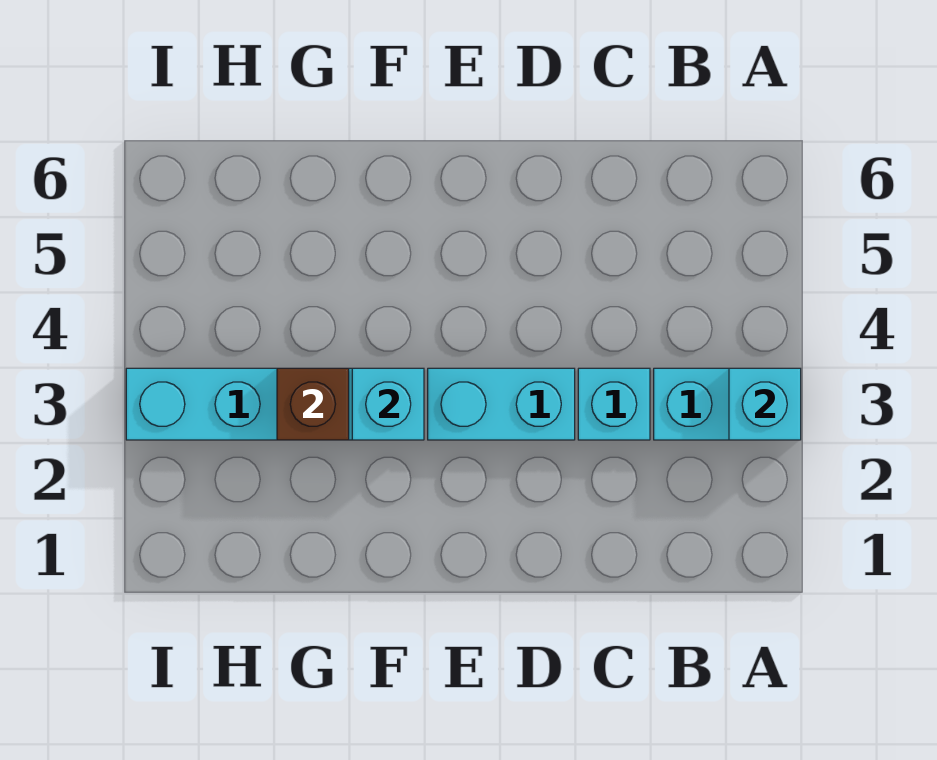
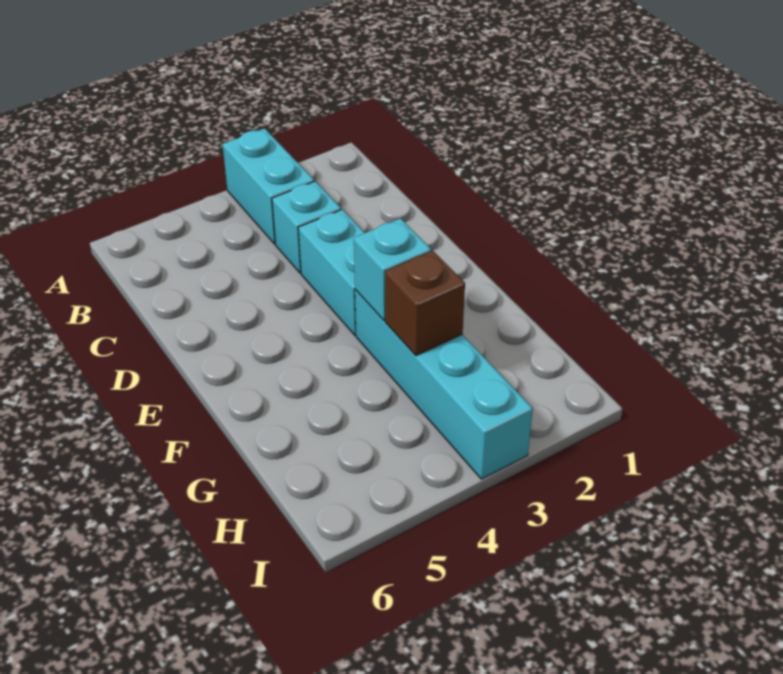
cyan brick A3 level 2 -> none

